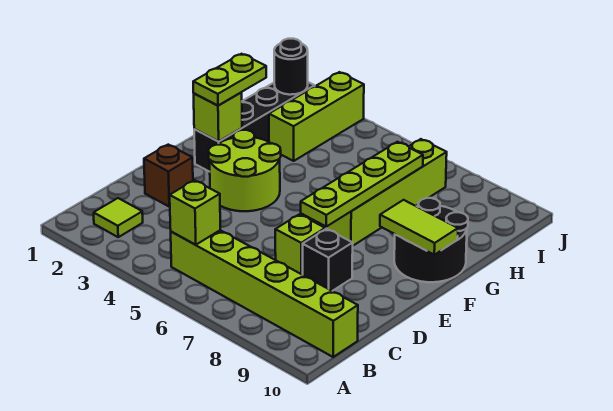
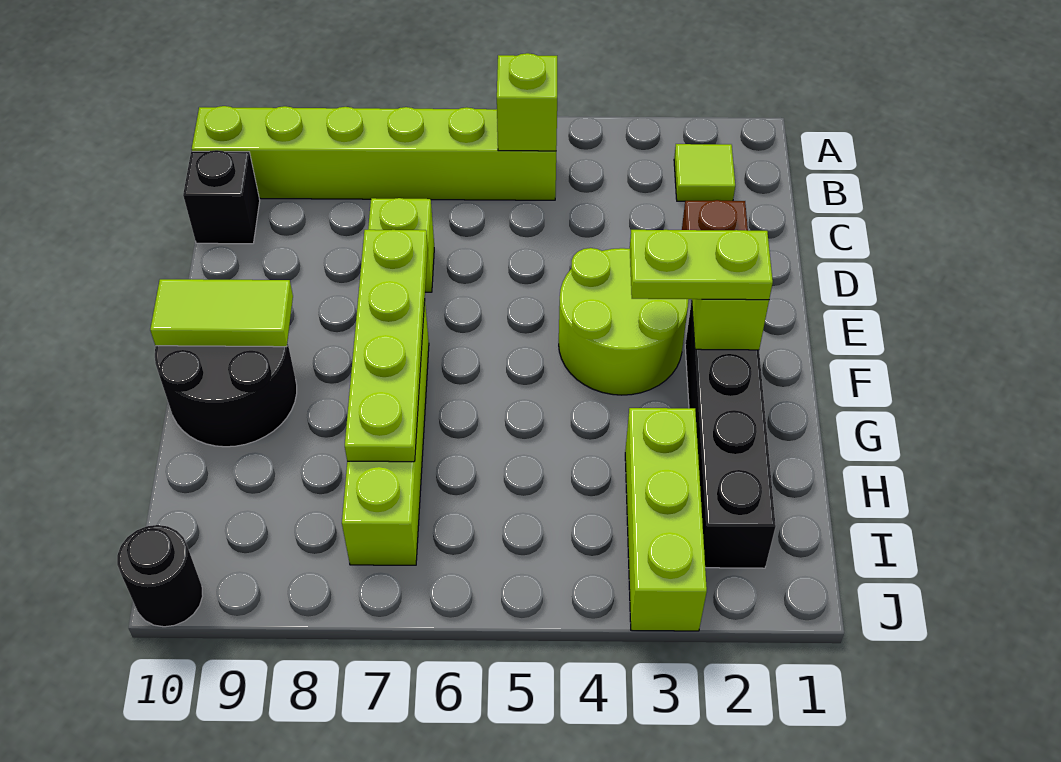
black brick D8 level 1 -> black brick C10 level 1
lime plate F2:G2 level 3 -> lime plate F2:F3 level 3
black round brick I2 level 2 -> black round brick J10 level 1

